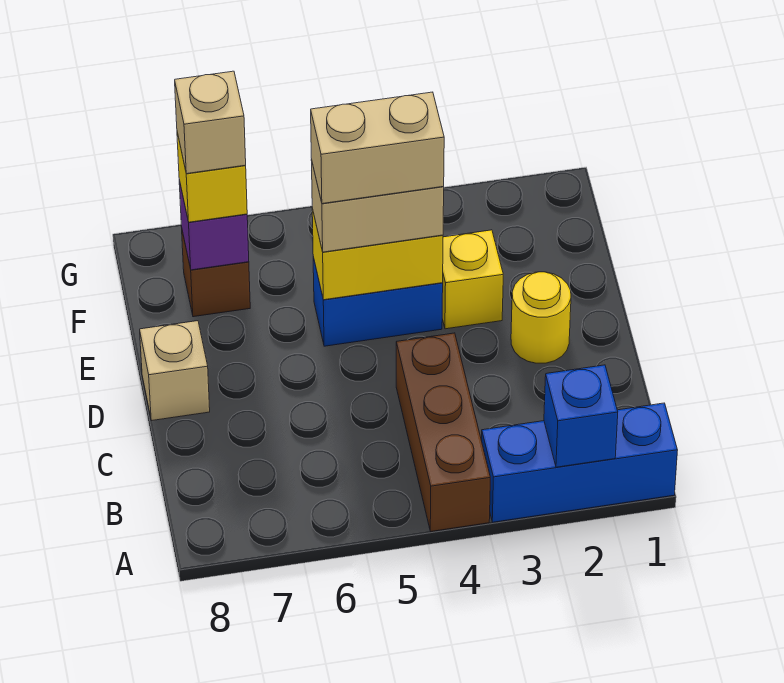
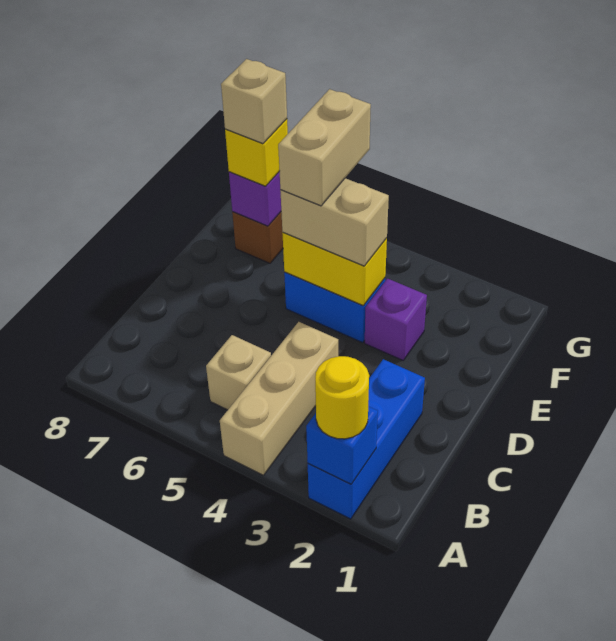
blue brick A1:A3 level 1 -> blue brick A2:C2 level 1
brown brick A4:C4 level 1 -> tan brick A4:C4 level 1
yellow round brick D2 level 1 -> yellow round brick A2 level 3
tan brick D8 level 1 -> tan brick B5 level 1
yellow brick E3 level 1 -> purple brick E3 level 1
tan brick E4:E5 level 4 -> tan brick E5:F5 level 4

